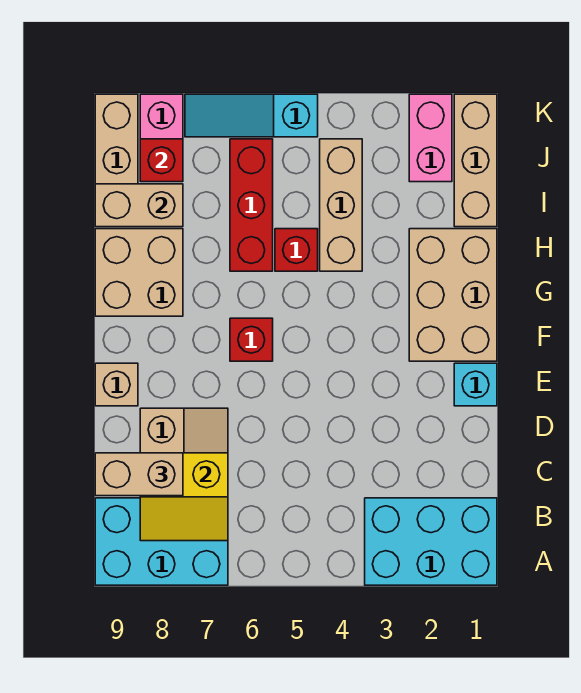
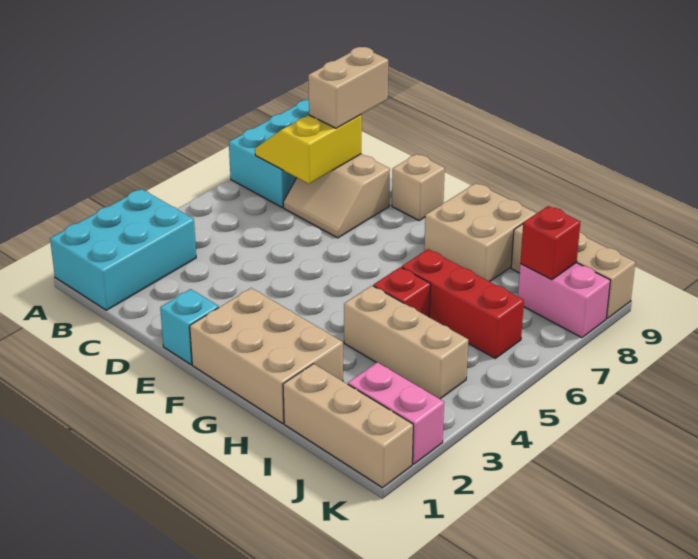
red brick F6 level 1 -> none
tan brick I8:I9 level 2 -> none
cyan slope K5:K7 level 1 top 5 -> none

